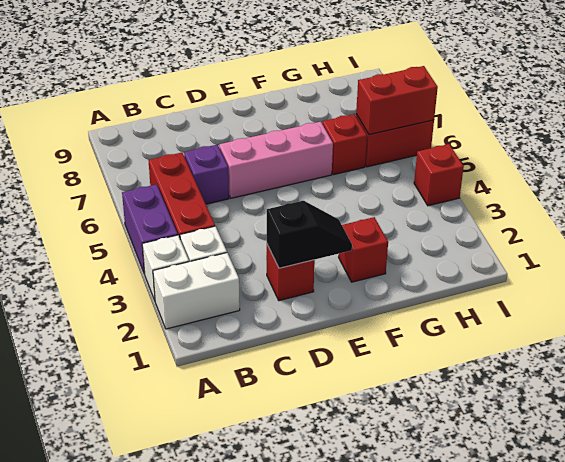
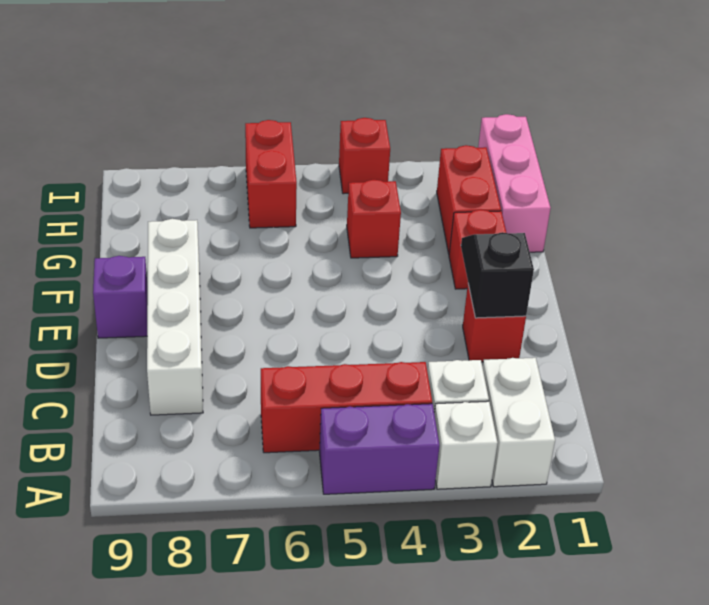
purple brick C6 level 1 -> purple brick E9 level 1
none -> white brick C8:F8 level 1
pink brick D6:F6 level 1 -> pink brick G1:I1 level 1
red brick G6 level 1 -> red brick G4 level 1
red brick H6:I6 level 2 -> red brick G2:H2 level 1

